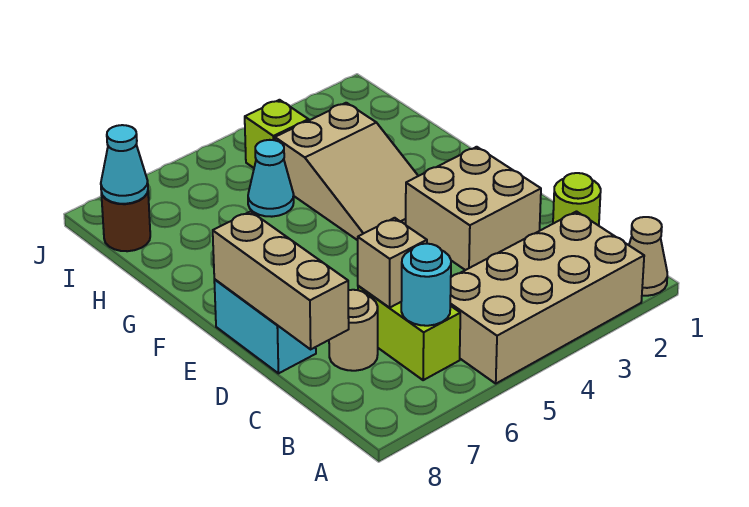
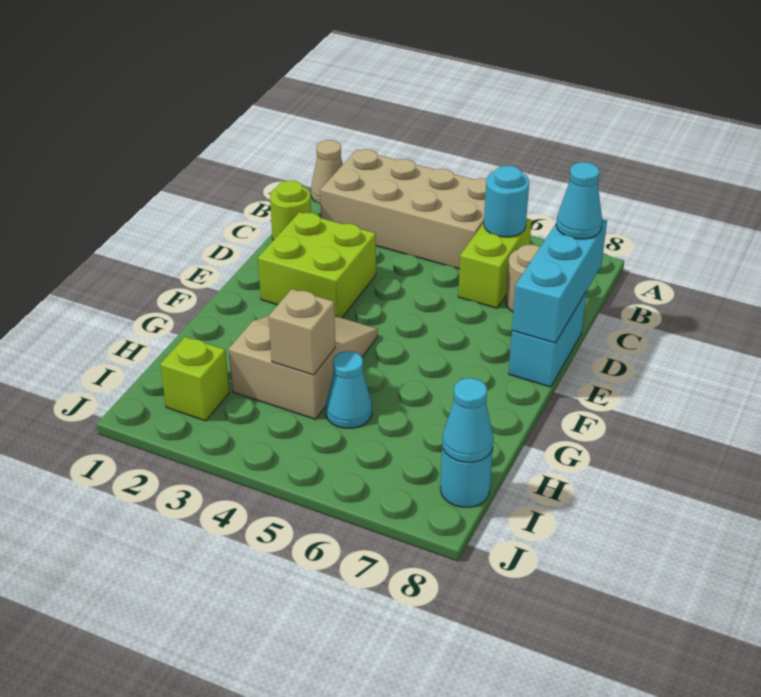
tan brick C6 level 2 -> tan brick H4 level 2
tan brick C8:E8 level 2 -> cyan brick C8:E8 level 2
none -> cyan cone C8 level 3
tan brick D2:E3 level 1 -> lime brick D2:E3 level 1
lime brick I4 level 1 -> lime brick I2 level 1
brown round brick I8 level 1 -> cyan round brick I8 level 1

